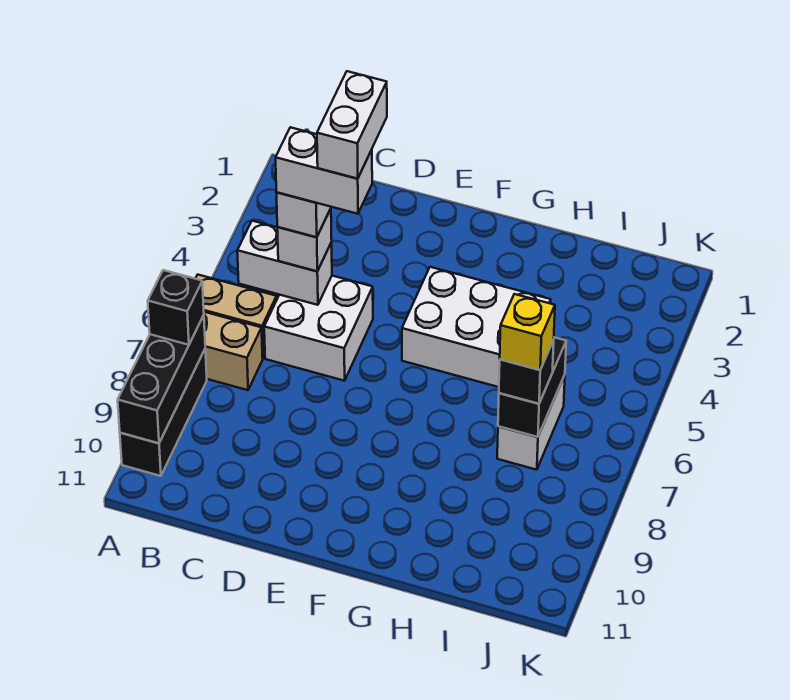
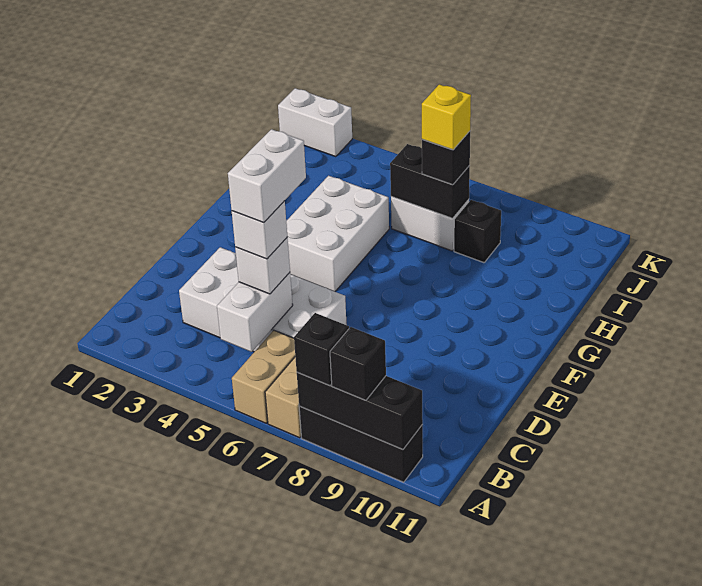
none -> black brick A9 level 3
white brick C5:D6 level 1 -> white brick C3:D6 level 1
white brick D4:D5 level 6 -> white brick K1:K2 level 1
none -> black brick I8 level 1

